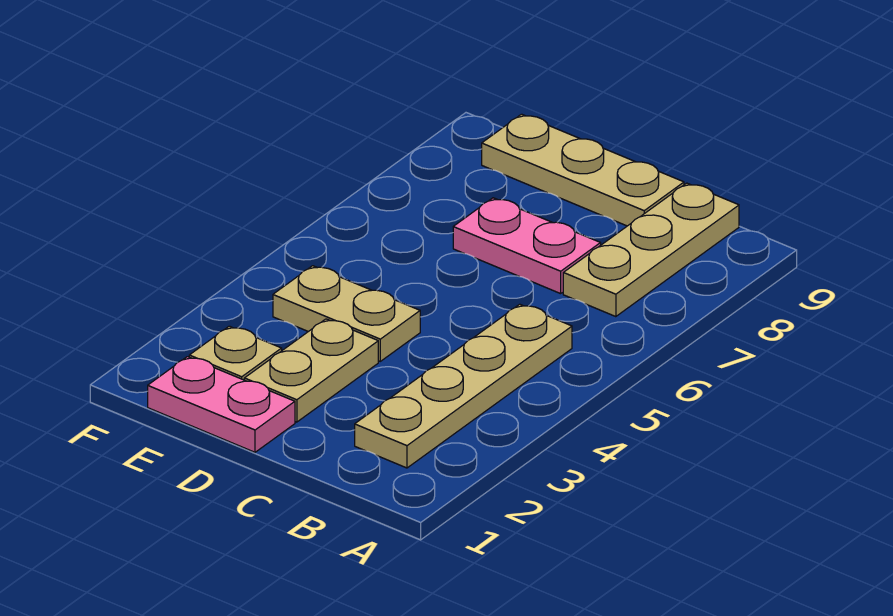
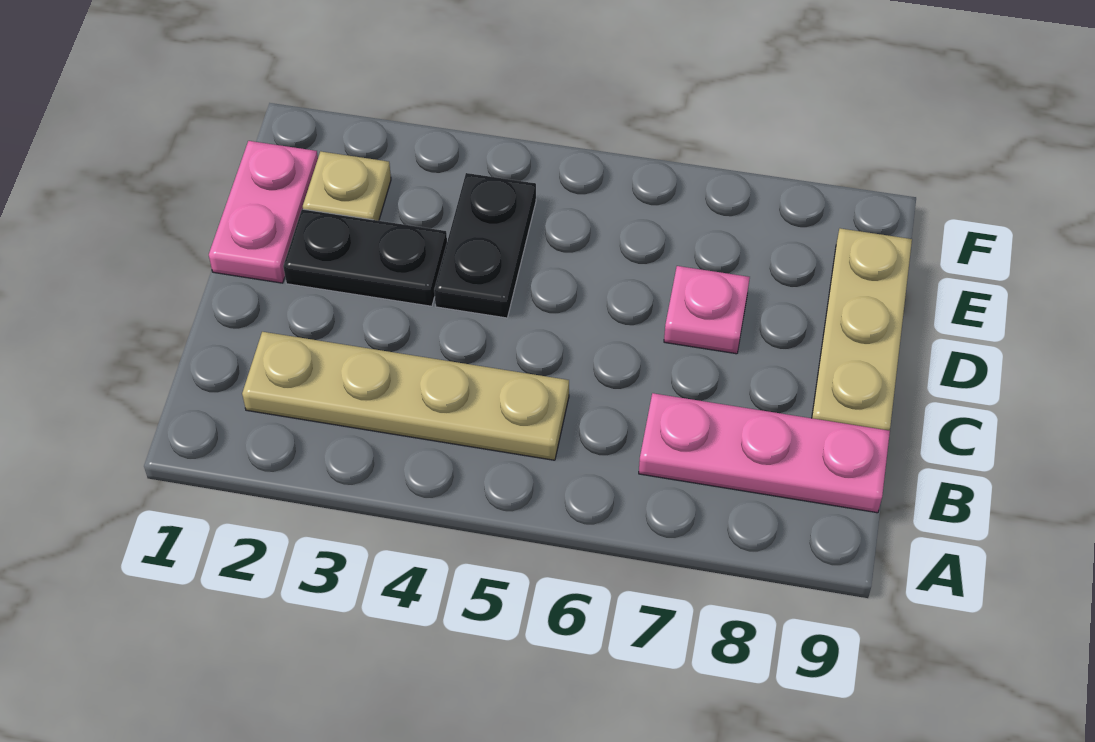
tan plate B7:B9 level 1 -> pink plate B7:B9 level 1
pink plate C7:D7 level 1 -> pink plate D7 level 1
tan plate D2:D3 level 1 -> black plate D2:D3 level 1
tan plate D4:E4 level 1 -> black plate D4:E4 level 1

